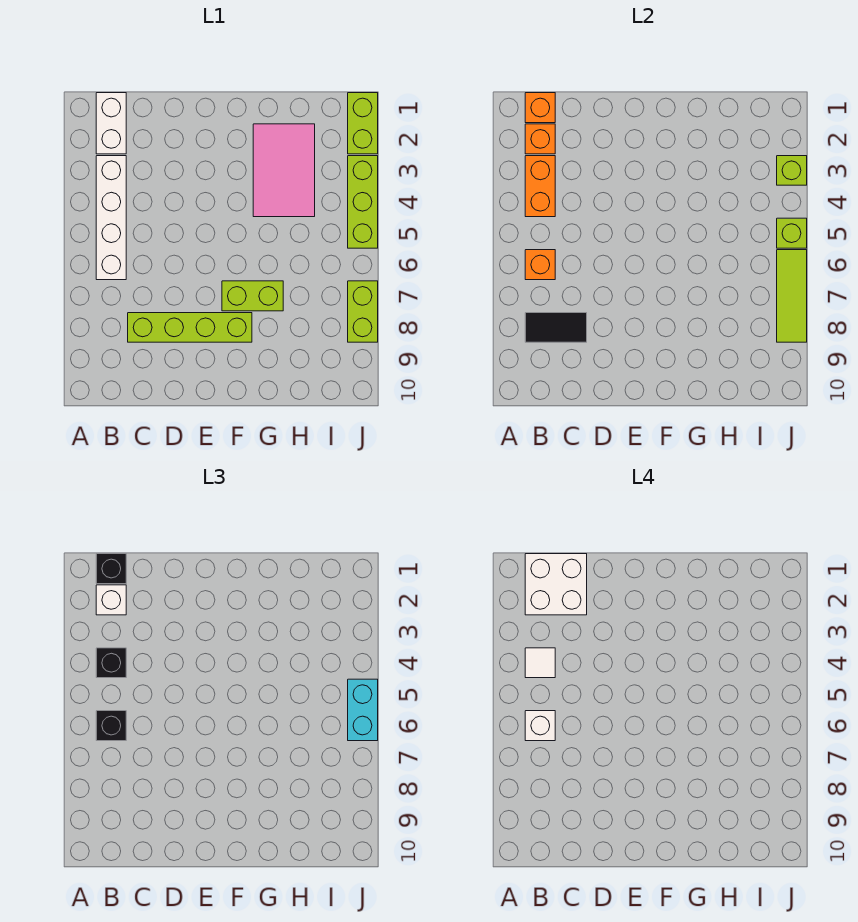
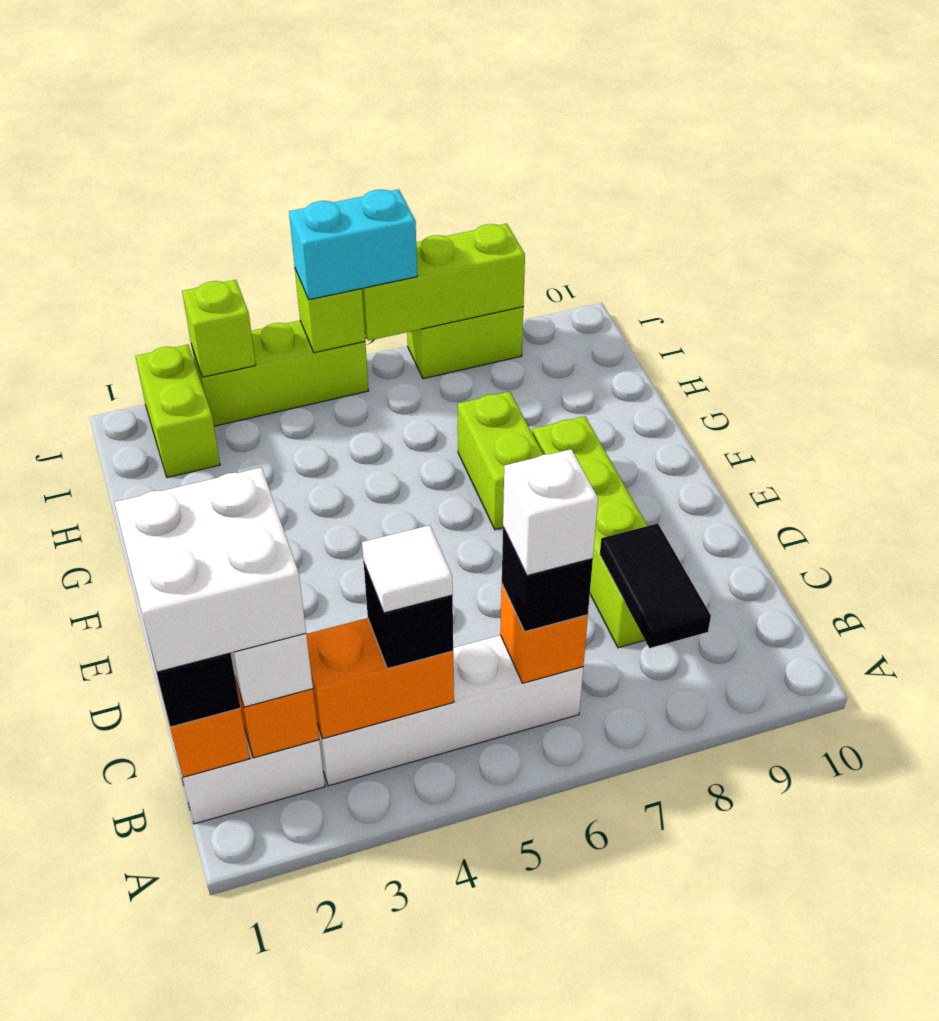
pink tile G2:H4 level 1 -> none
lime brick J1:J2 level 1 -> lime brick I2:J2 level 1
lime tile J6:J8 level 2 -> lime brick J6:J8 level 2

